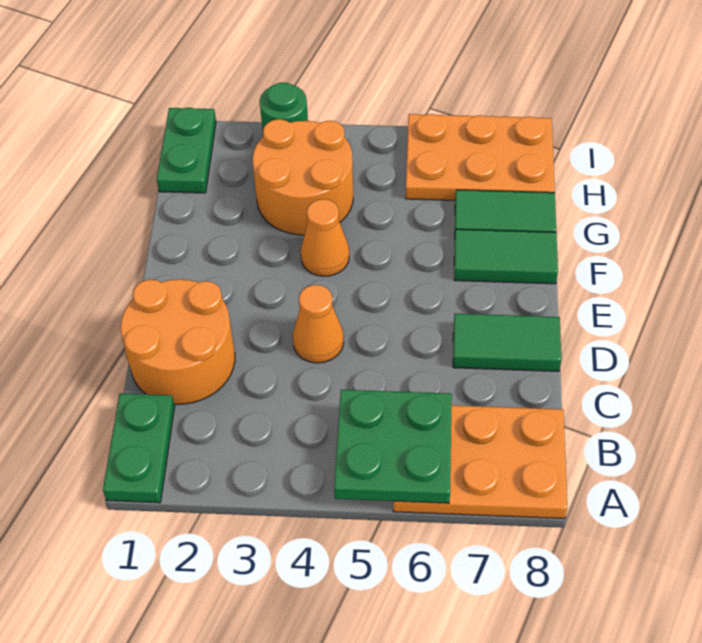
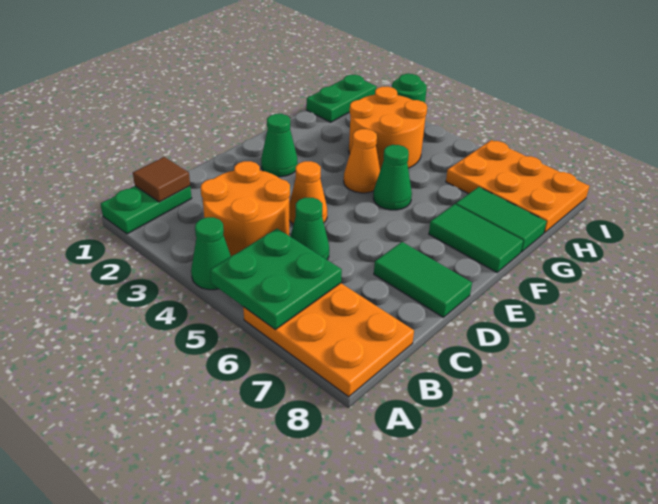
none -> green cone A4 level 1
none -> brown tile B1 level 2
orange round brick C1:D2 level 1 -> orange round brick B3:C4 level 1
none -> green cone C5 level 1
none -> green cone E2 level 1
none -> green cone F5 level 1

